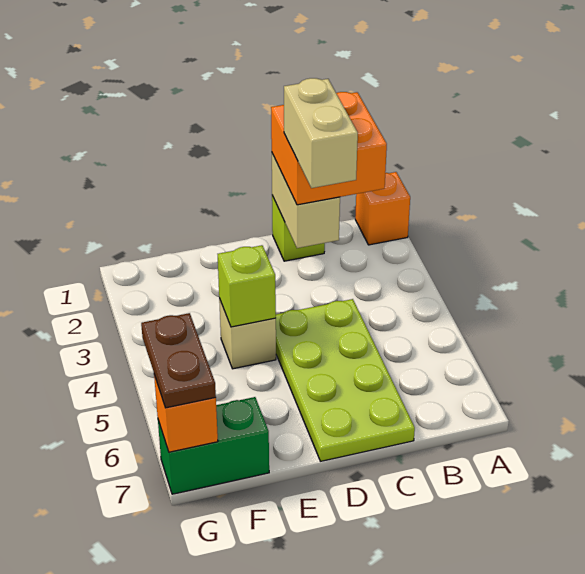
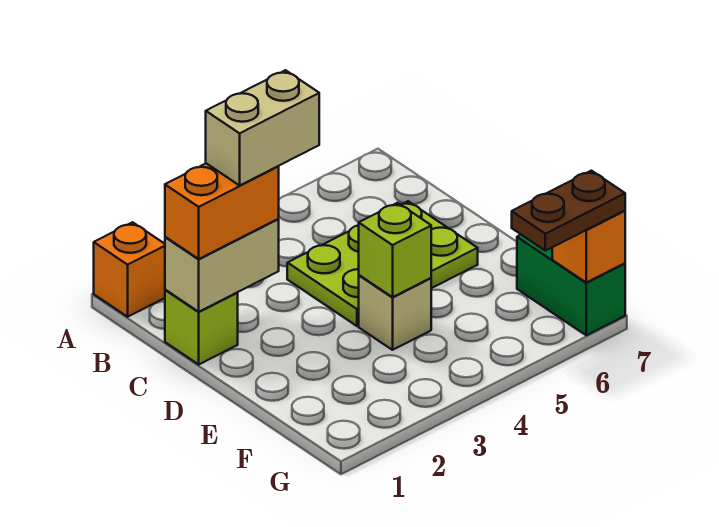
orange brick B1:C2 level 3 -> orange brick C1:C2 level 3
lime plate C4:D7 level 1 -> lime plate C4:D6 level 1

